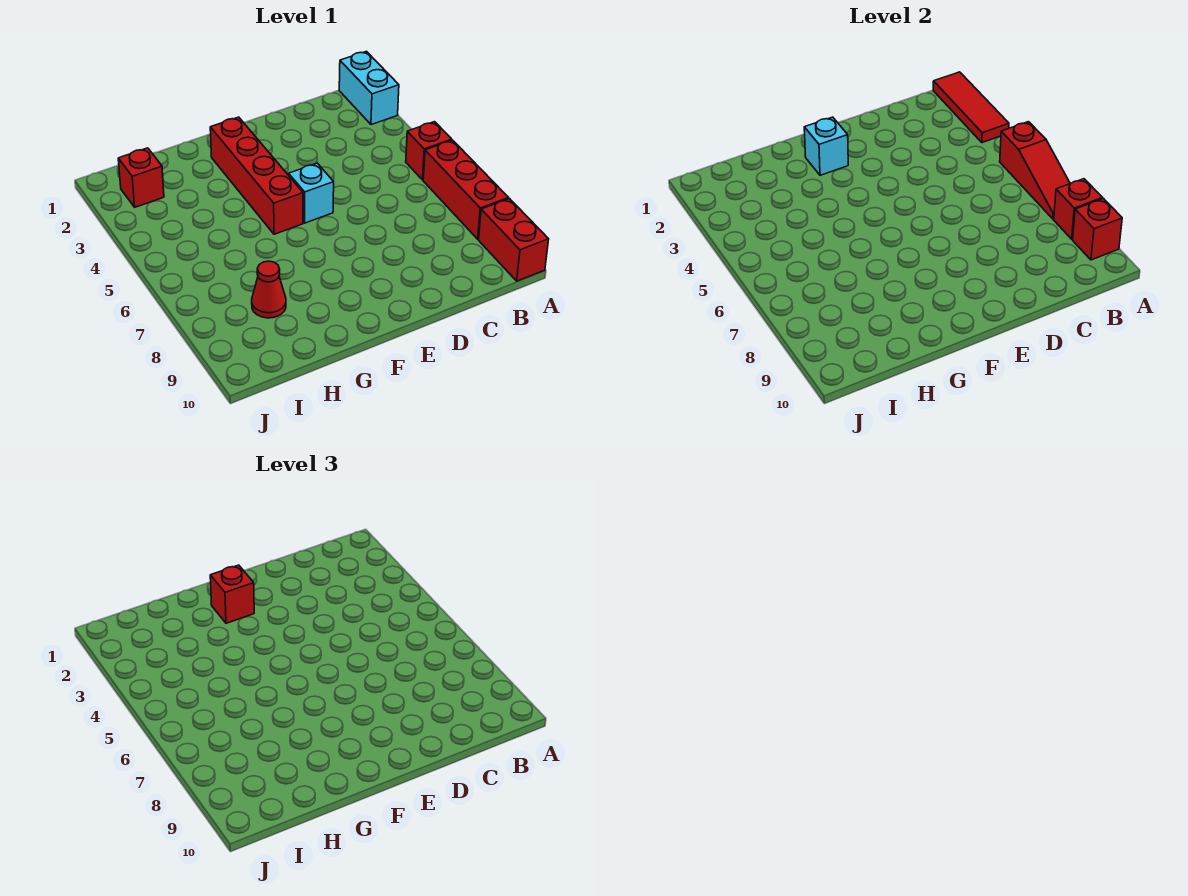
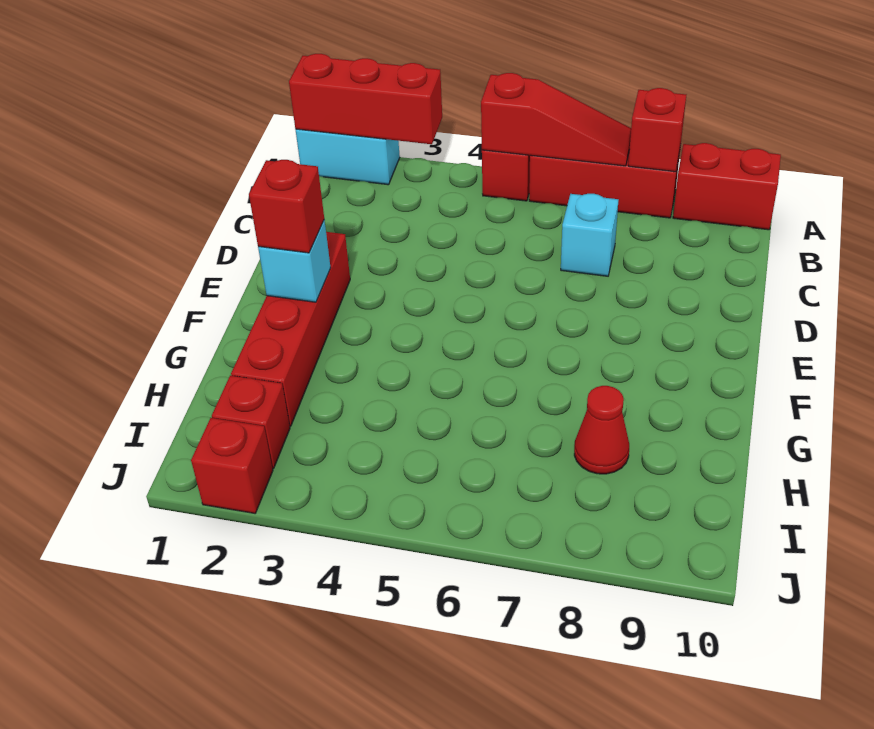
red tile A1:A3 level 2 -> red brick A1:A3 level 2
red brick A9 level 2 -> red brick J2 level 1
cyan brick E5 level 1 -> cyan brick C7 level 1
red brick F2:F5 level 1 -> red brick E2:H2 level 1

